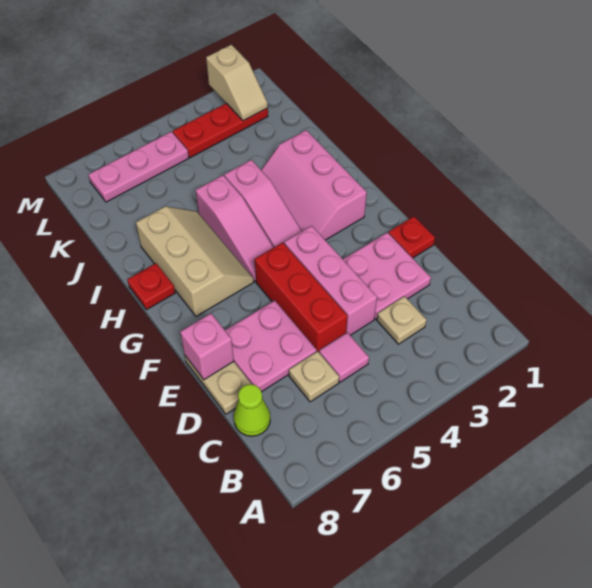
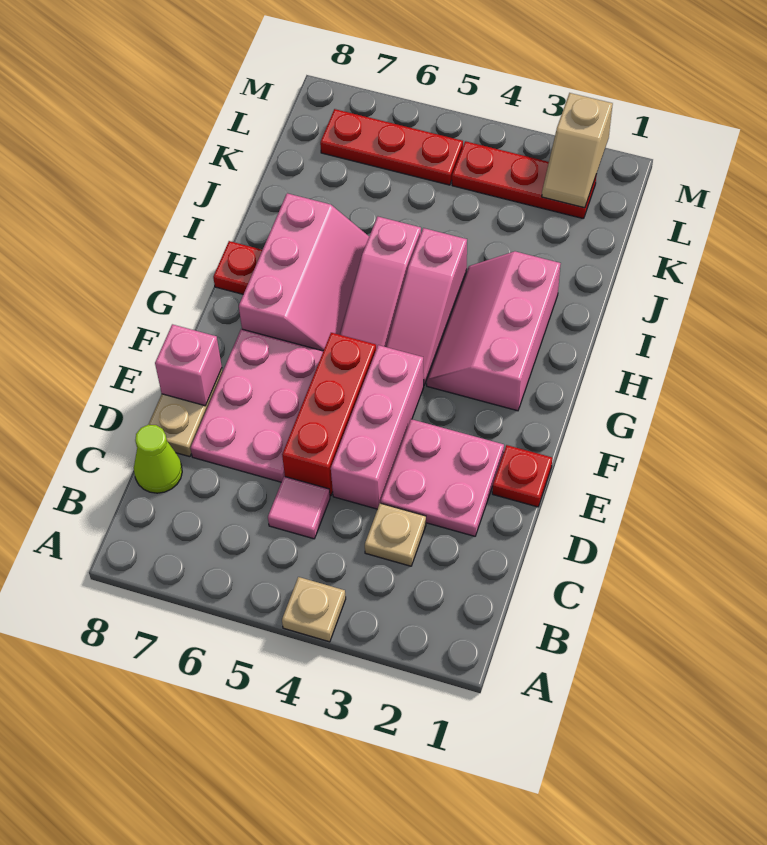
tan plate C6 level 1 -> tan plate A4 level 1
pink plate D6:E7 level 1 -> pink plate D6:F7 level 1
tan slope G6:I7 level 1 top 7 -> pink slope G6:I7 level 1 top 7
pink plate L5:L7 level 1 -> red plate L5:L7 level 1

